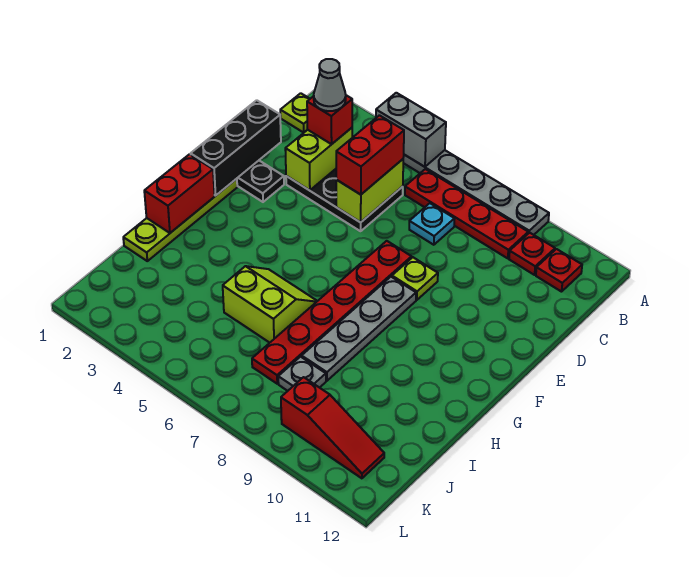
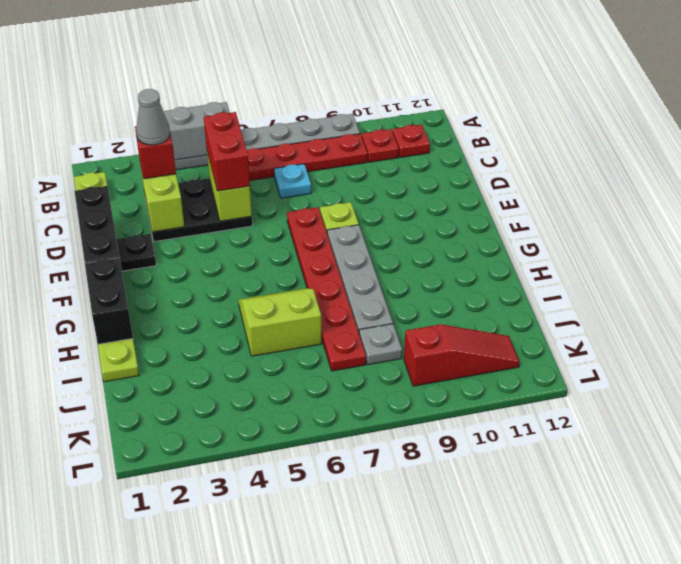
red brick G1:H1 level 2 -> black brick G1:H1 level 2

